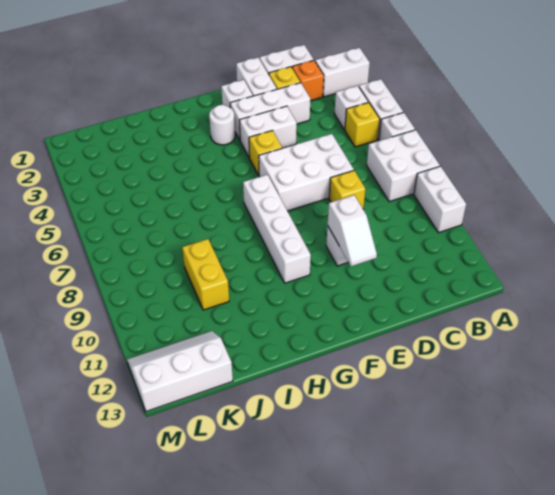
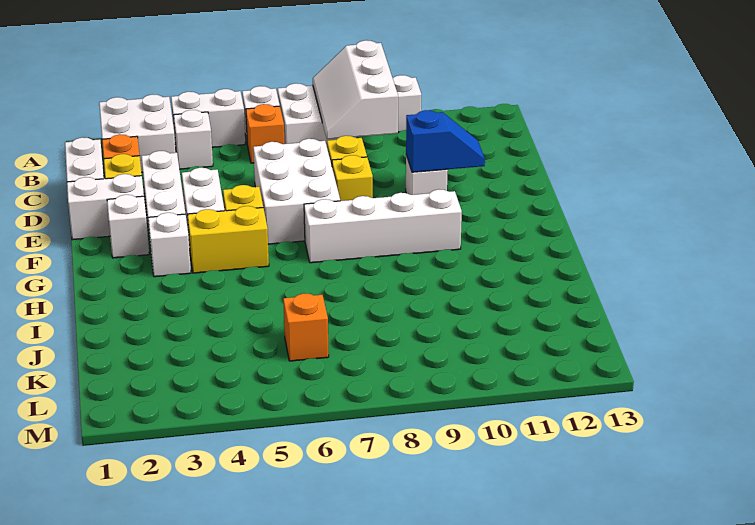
white brick A2:B2 level 1 -> white brick A2:B3 level 1
yellow brick B5 level 1 -> yellow brick E8 level 1
none -> orange brick B6 level 1
white slope E10:E11 level 2 top 10 -> blue slope E10:E11 level 2 top 10
white round brick G3 level 1 -> white brick G3 level 1
yellow brick J9:J10 level 1 -> yellow brick G4:G5 level 1
none -> orange brick K6 level 1
white slope K12:M13 level 1 top 13 -> white slope A8:C9 level 2 top 9

